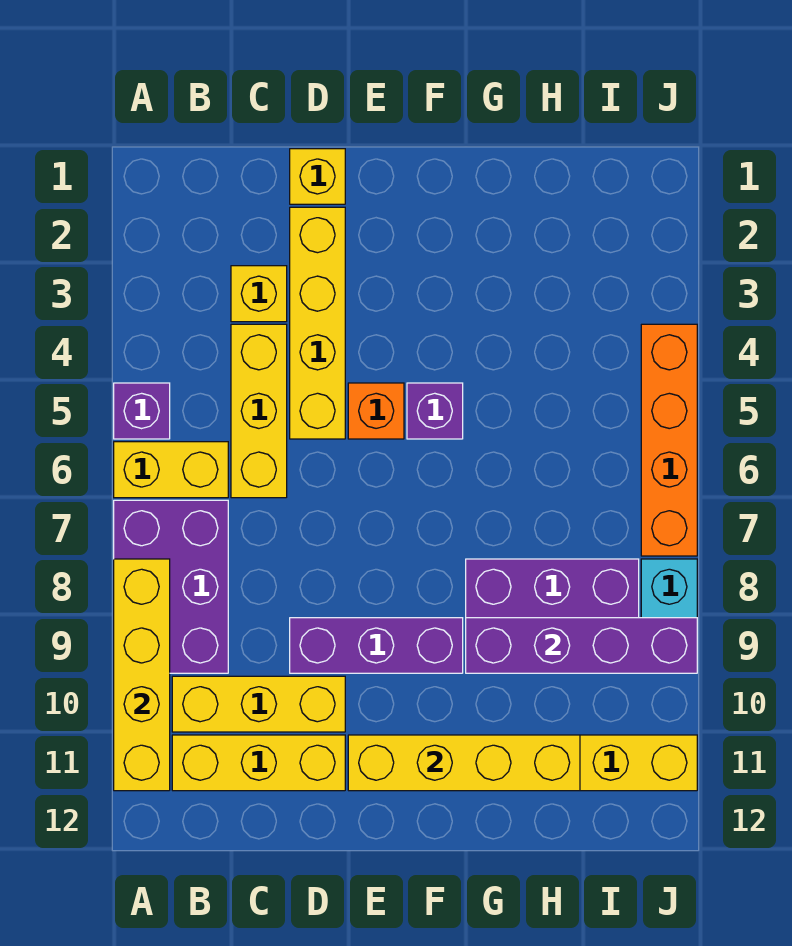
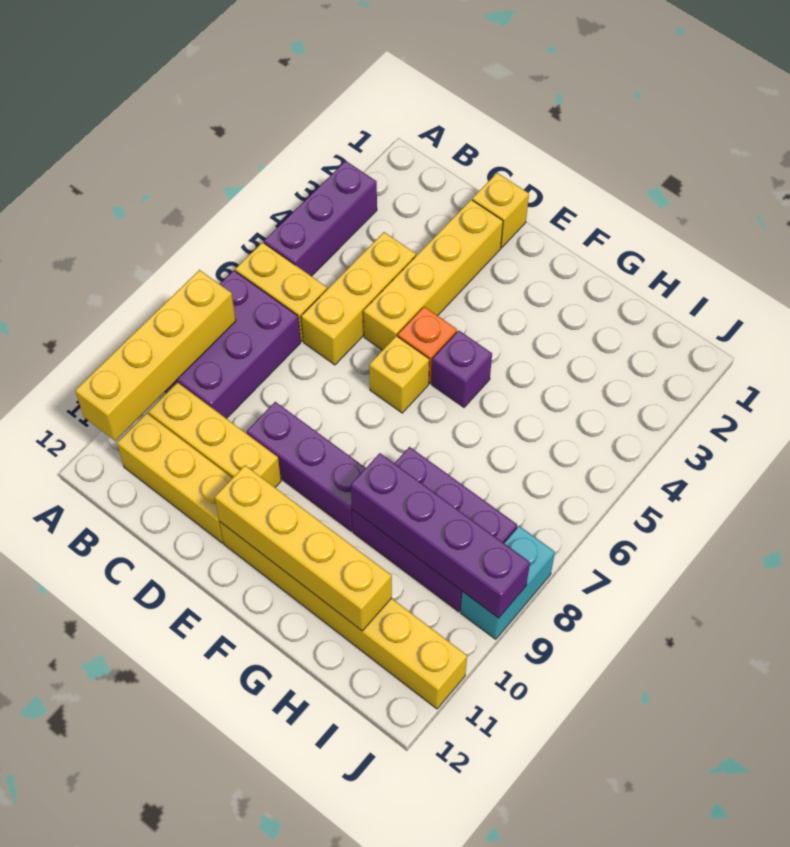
purple brick A5 level 1 -> purple brick A3:A5 level 1
yellow brick C3 level 1 -> yellow brick E6 level 1
orange brick J4:J7 level 1 -> none

